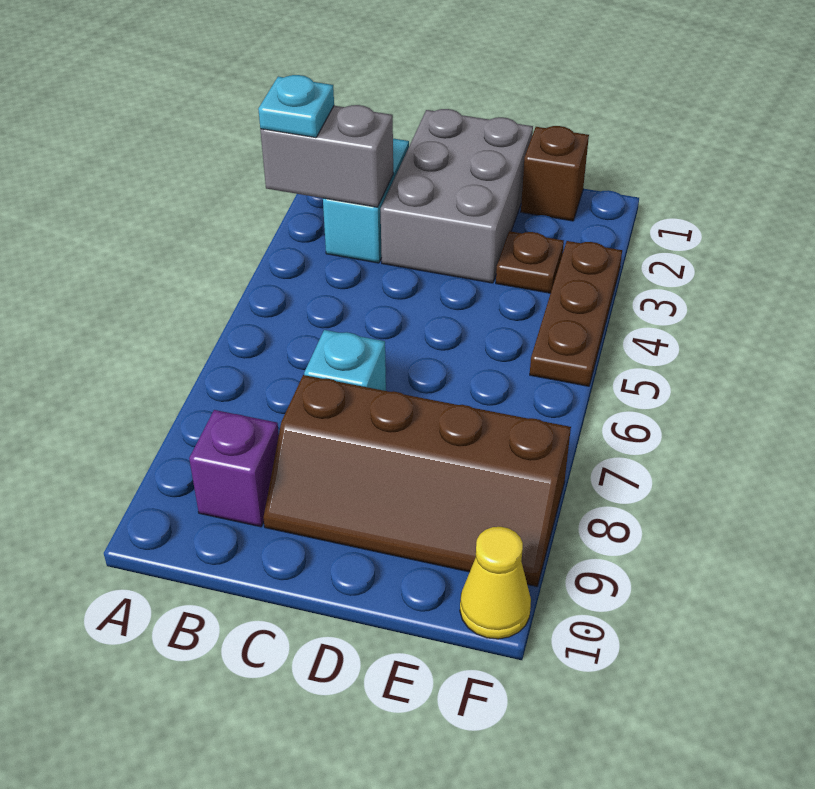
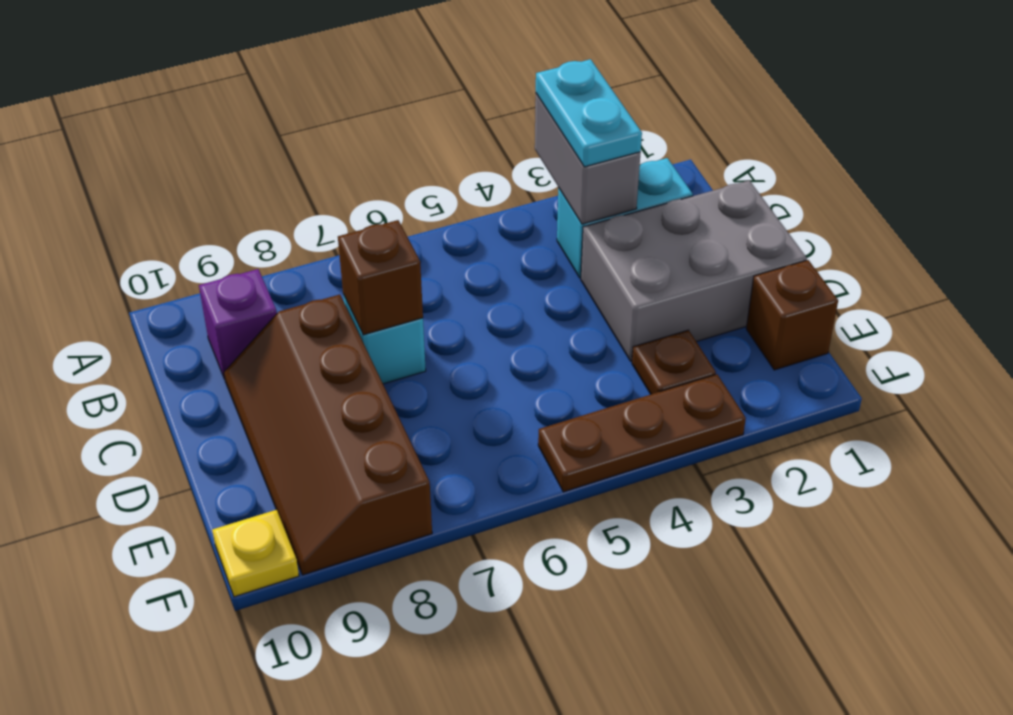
cyan plate A3 level 3 -> cyan plate A3:B3 level 3
none -> brown brick C7 level 2
yellow cone F10 level 1 -> yellow plate F10 level 1

